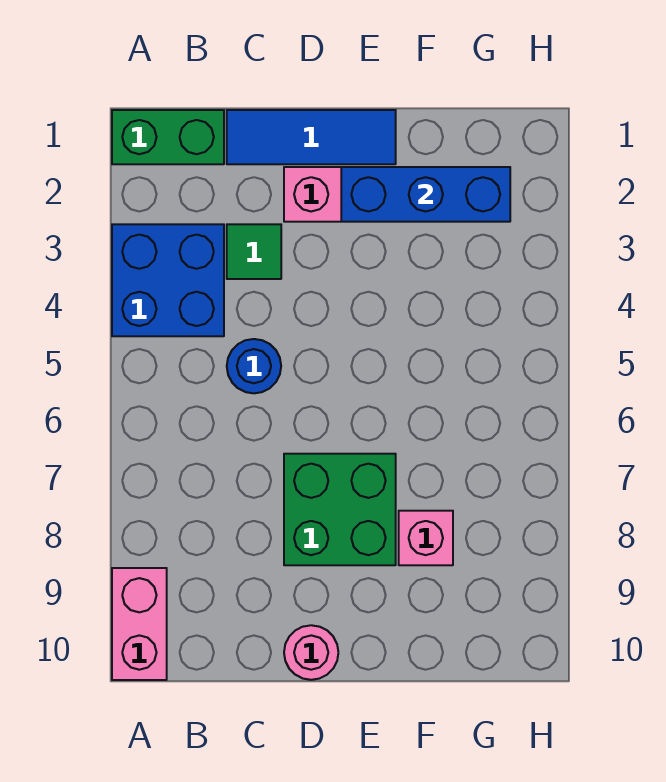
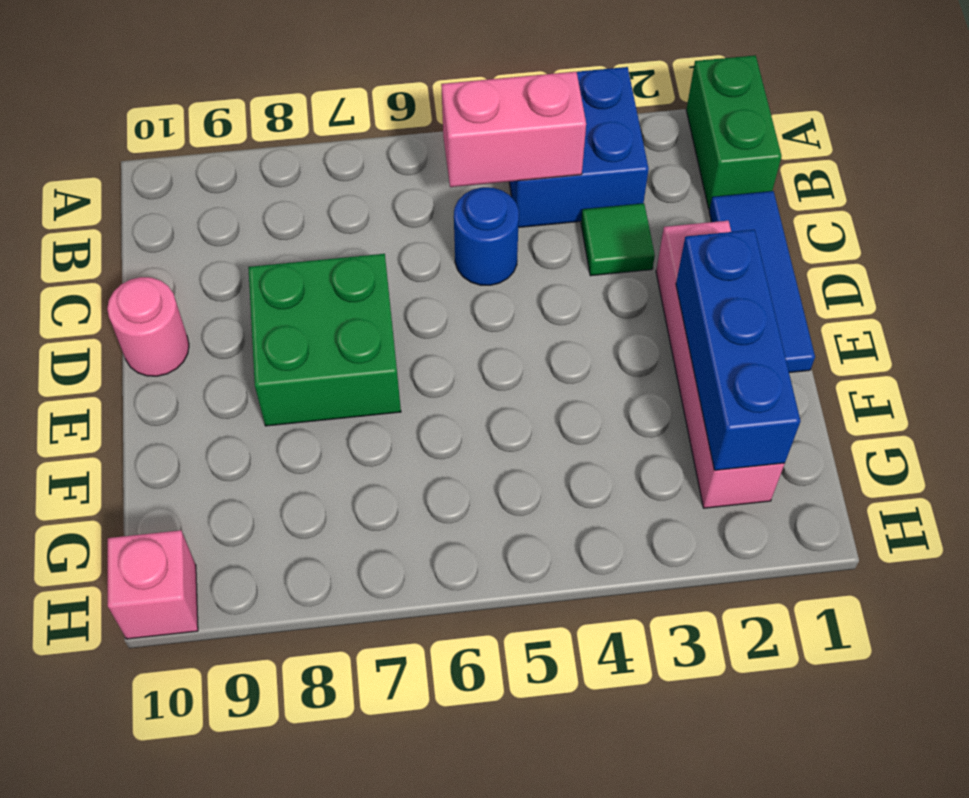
pink brick A9:A10 level 1 -> pink brick B4:B5 level 2
pink brick F8 level 1 -> pink brick H10 level 1

